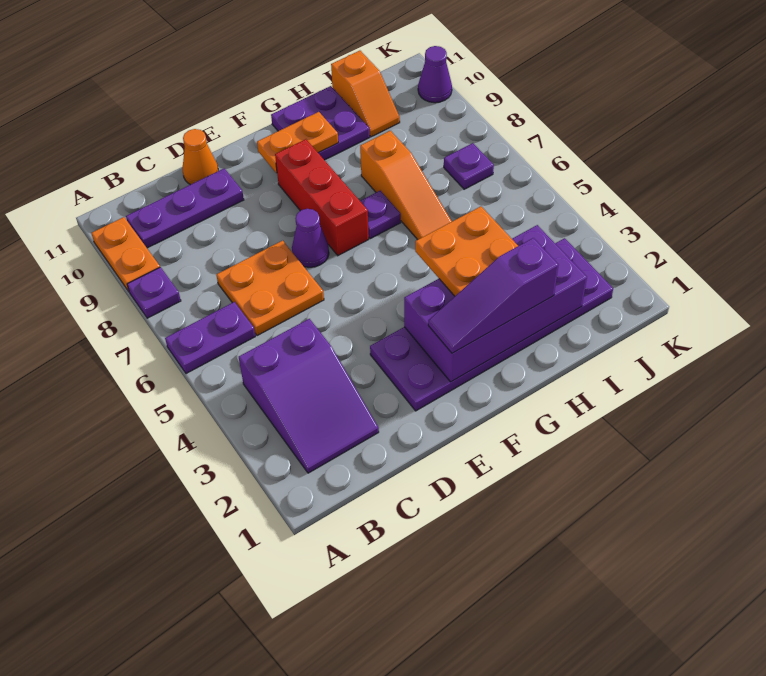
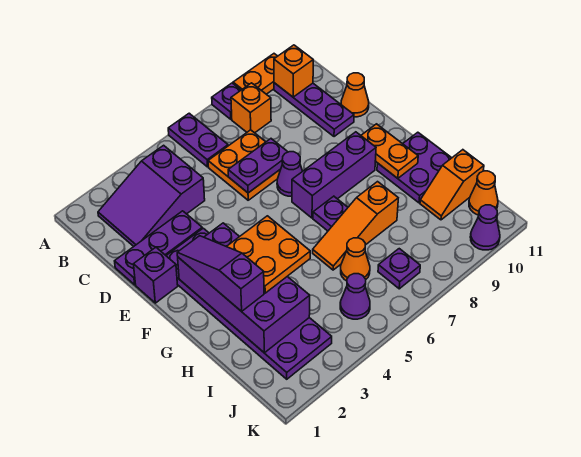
none -> orange brick B8 level 1
none -> orange brick B10 level 2
none -> purple plate D1:D3 level 1
none -> purple plate D6:D7 level 2
none -> purple brick E1 level 1
red brick F7:F9 level 1 -> purple brick F7:F9 level 1
none -> orange cone I6 level 1
none -> purple cone J5 level 1
none -> orange cone J11 level 1

